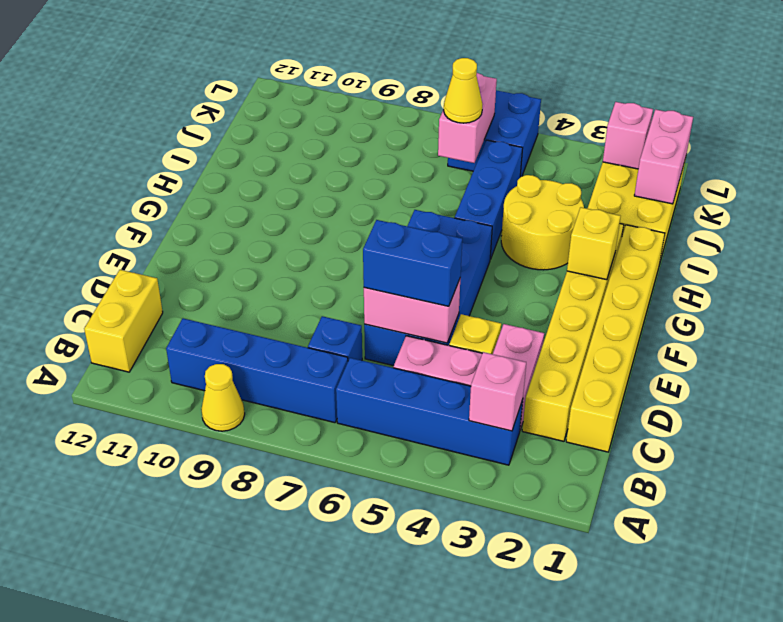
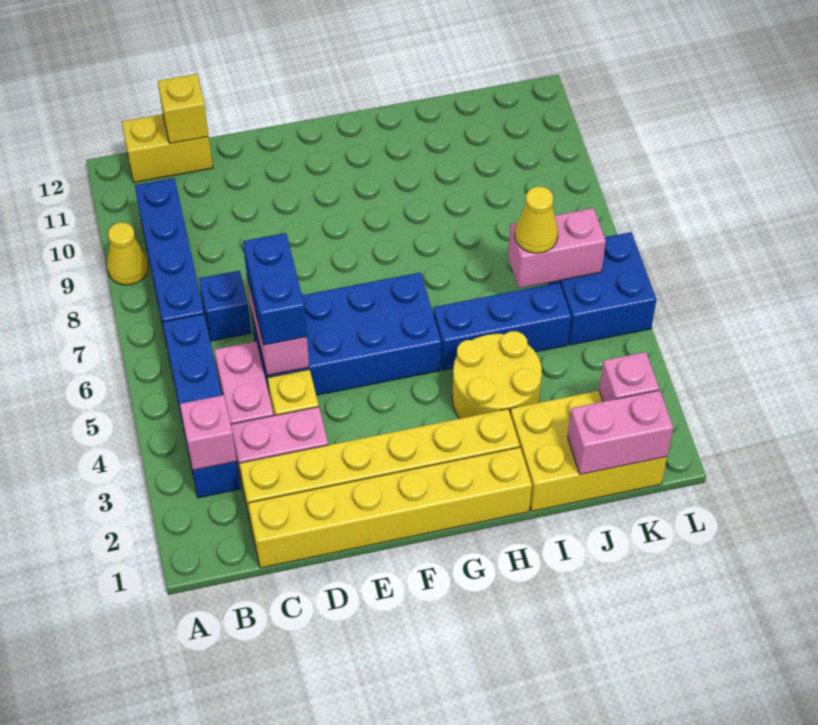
yellow brick G2 level 2 -> yellow brick C12 level 2

